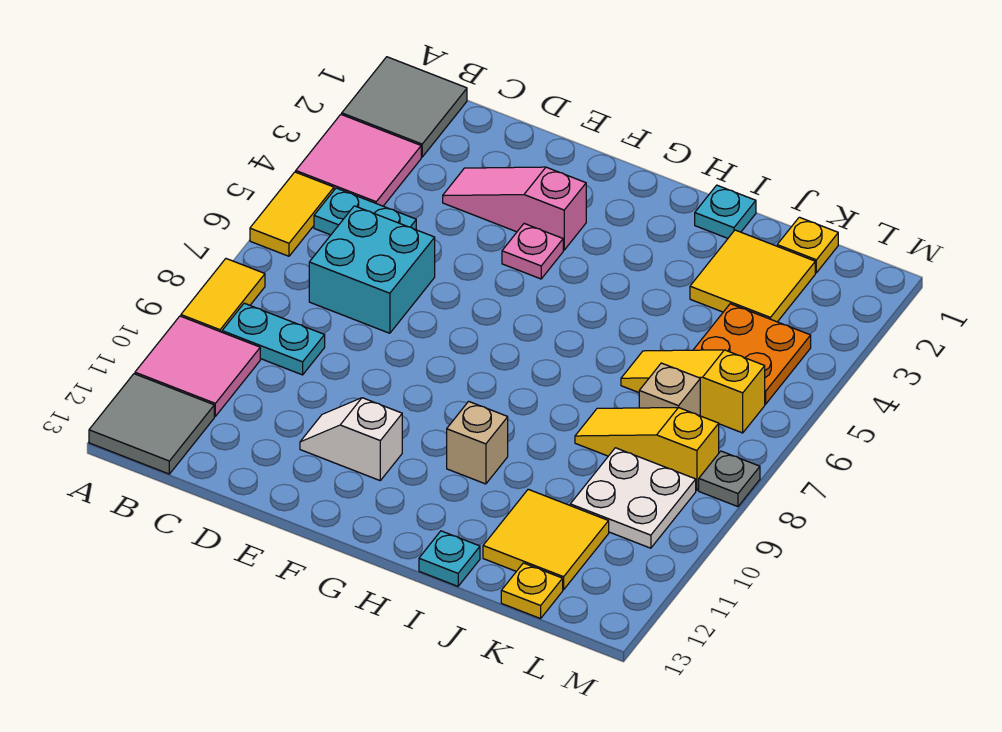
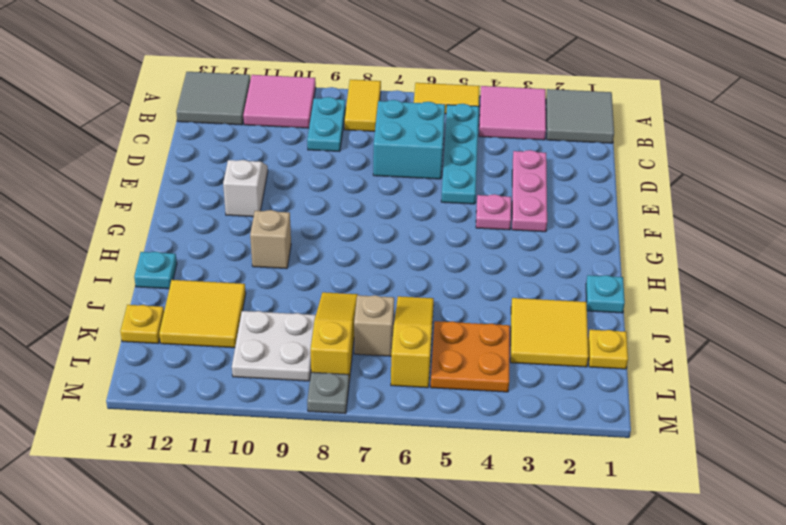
yellow tile A8:A9 level 1 -> yellow tile A8:B8 level 1
cyan plate B5:C5 level 1 -> cyan plate B5:E5 level 1
pink slope D3:F3 level 1 top F -> pink plate D3:F3 level 1

